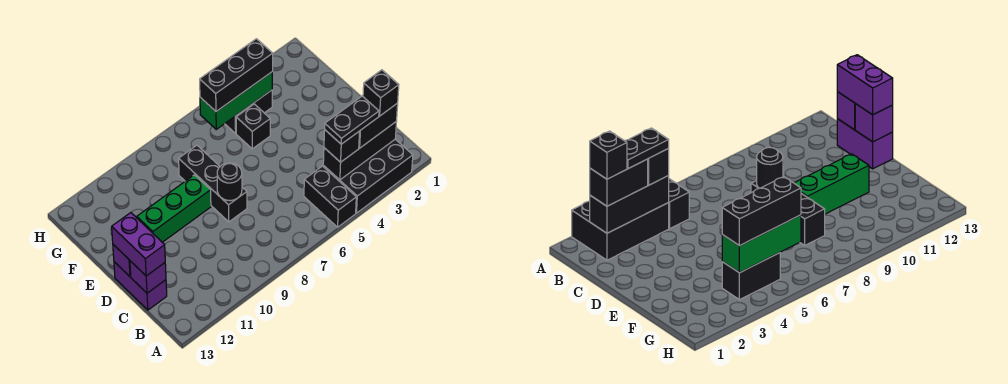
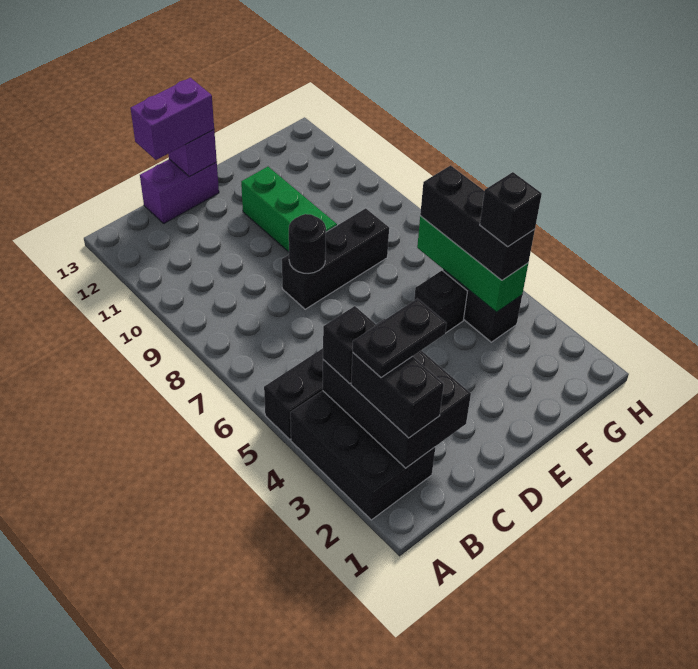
black brick B2:B4 level 2 -> black brick B2:C4 level 2
black brick B2 level 4 -> black brick G4 level 4
black plate B3:B4 level 4 -> black plate B3:C3 level 4
purple brick C13 level 2 -> none

